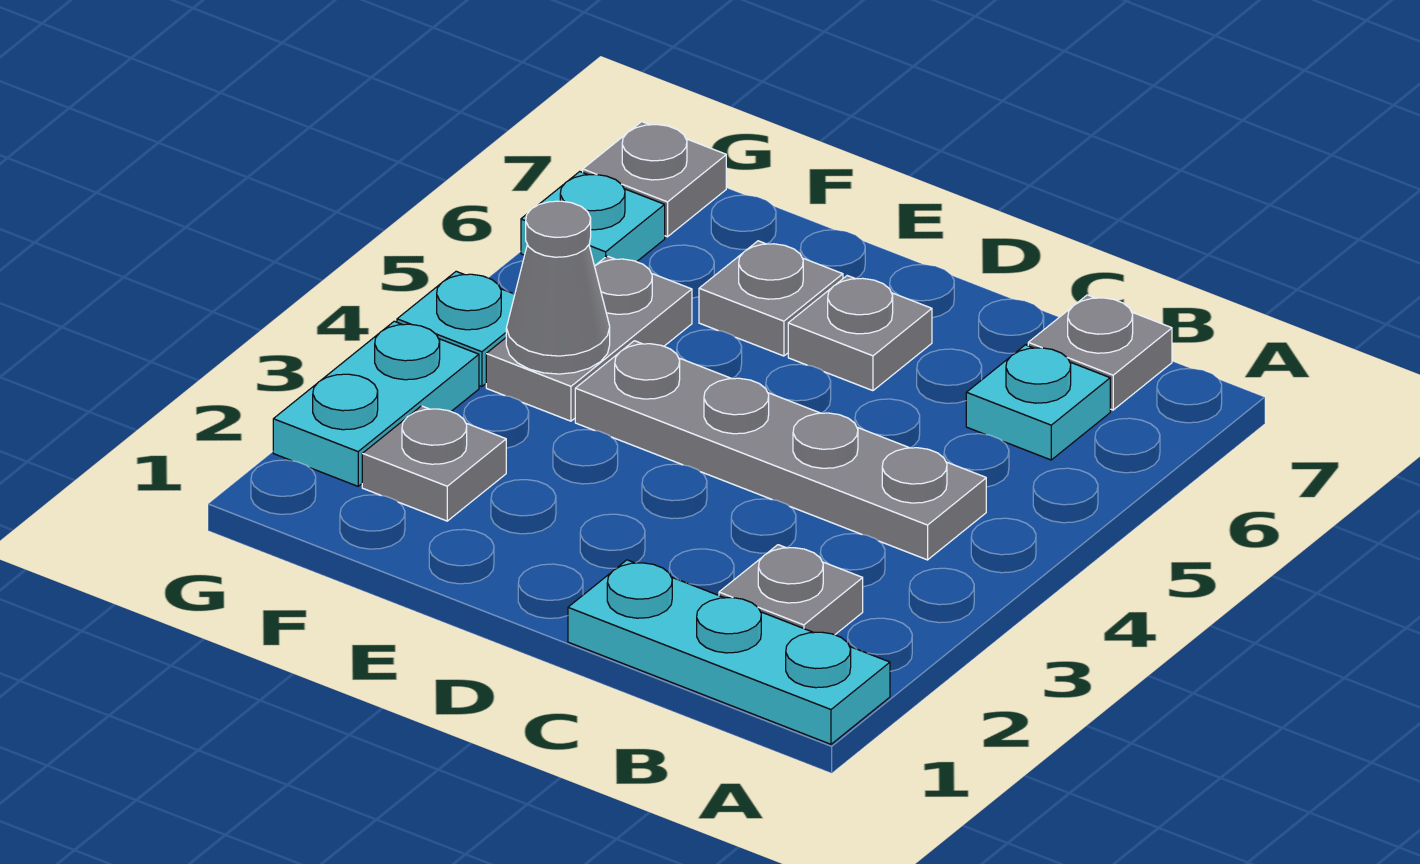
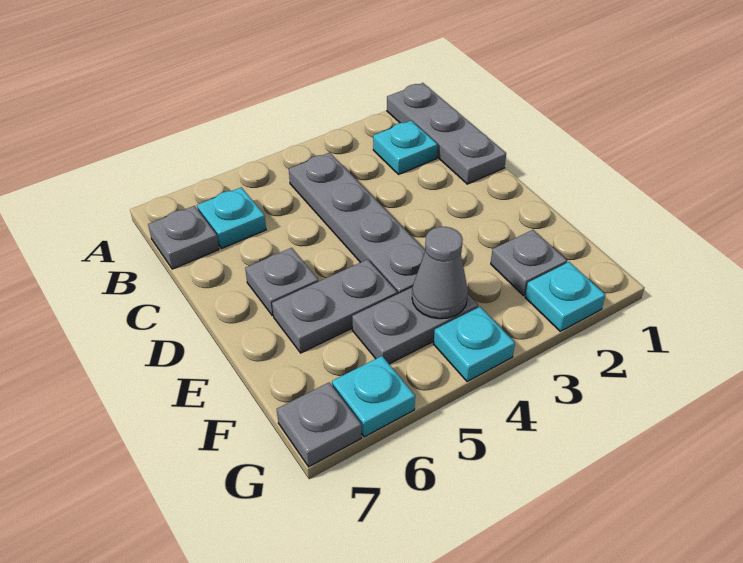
cyan plate A1:C1 level 1 -> grey plate A1:C1 level 1
grey plate B2 level 1 -> cyan plate B2 level 1
grey plate E6 level 1 -> grey plate E5:E6 level 1
cyan plate G2:G3 level 1 -> cyan plate G2 level 1

